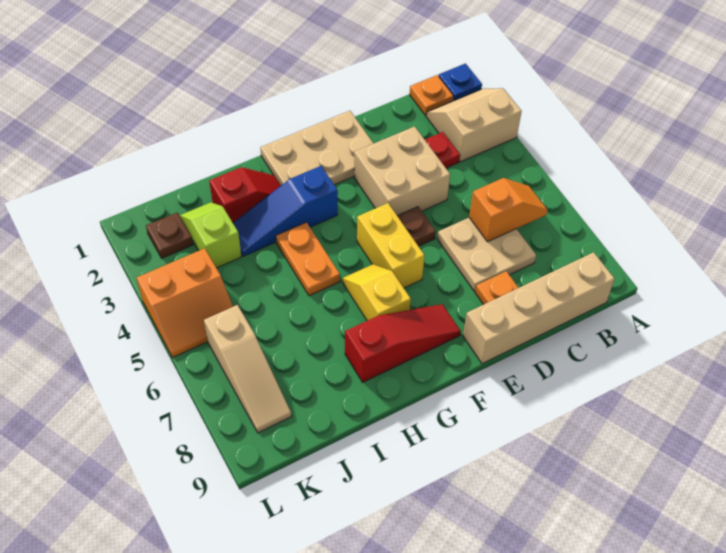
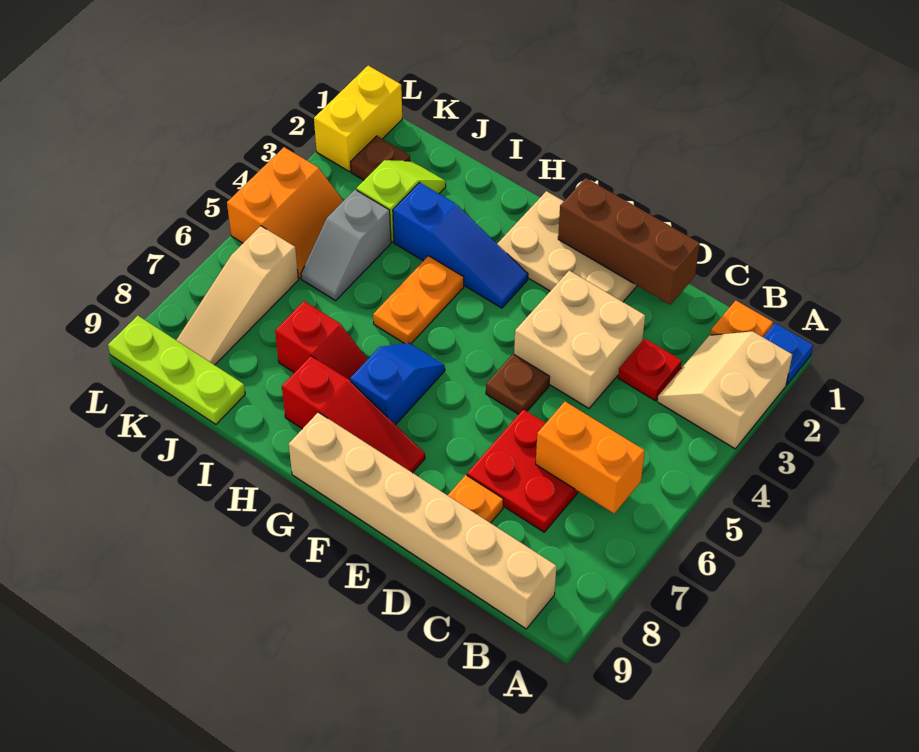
tan slope A2:B3 level 1 top 3 -> tan slope A2:B3 level 1 top A
orange slope B6:C6 level 2 top C -> orange brick B6:C6 level 2
tan brick B9:E9 level 1 -> tan brick B9:G9 level 1
tan plate C6:D7 level 1 -> red plate C6:D7 level 1
none -> brown brick D1:F1 level 2
yellow brick F5:F6 level 1 -> yellow brick L1:L2 level 1
blue slope G3:I3 level 1 top G -> blue slope G3:I3 level 1 top I
yellow slope G6:G7 level 1 top 7 -> blue slope G6:G7 level 1 top 7
red slope H2:I2 level 1 top I -> red slope H7:I7 level 1 top I
none -> grey slope J4:J5 level 1 top 4
none -> lime plate J9:L9 level 1
orange slope K4:L5 level 1 top 4 -> orange slope K4:L5 level 1 top L

